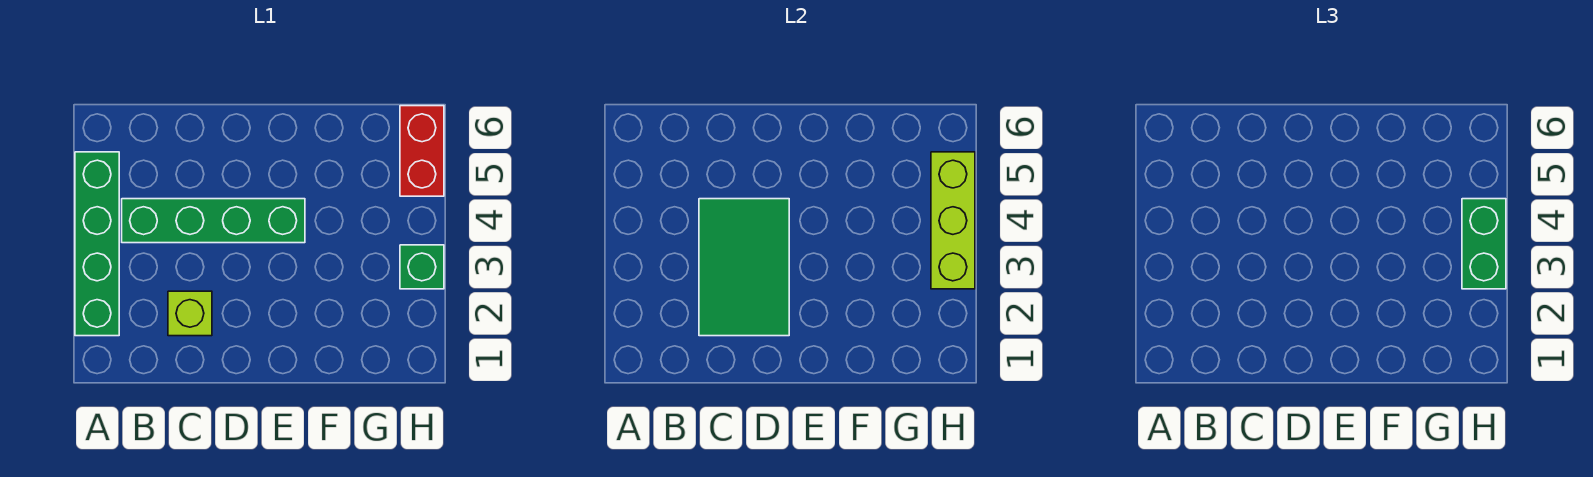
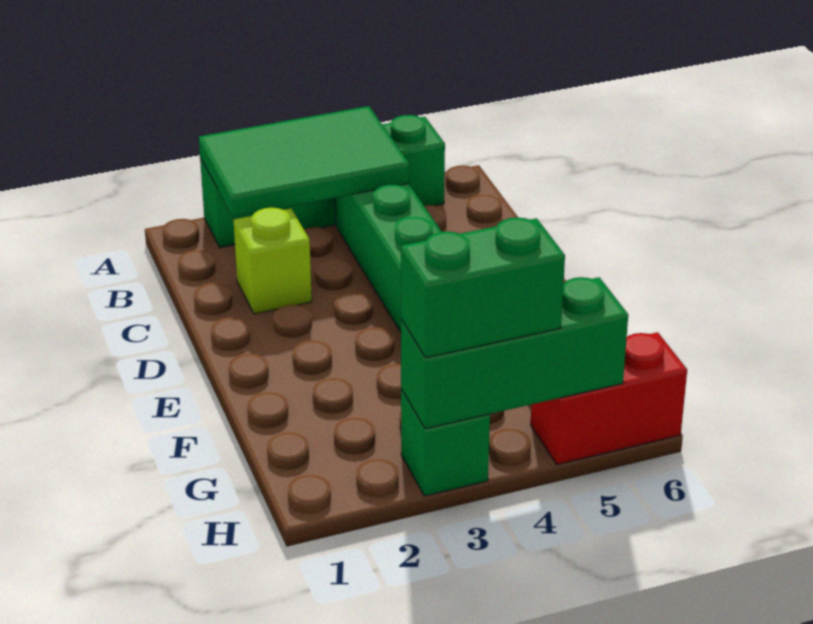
green tile C2:D4 level 2 -> green tile A2:B4 level 2
lime brick H3:H5 level 2 -> green brick H3:H5 level 2

